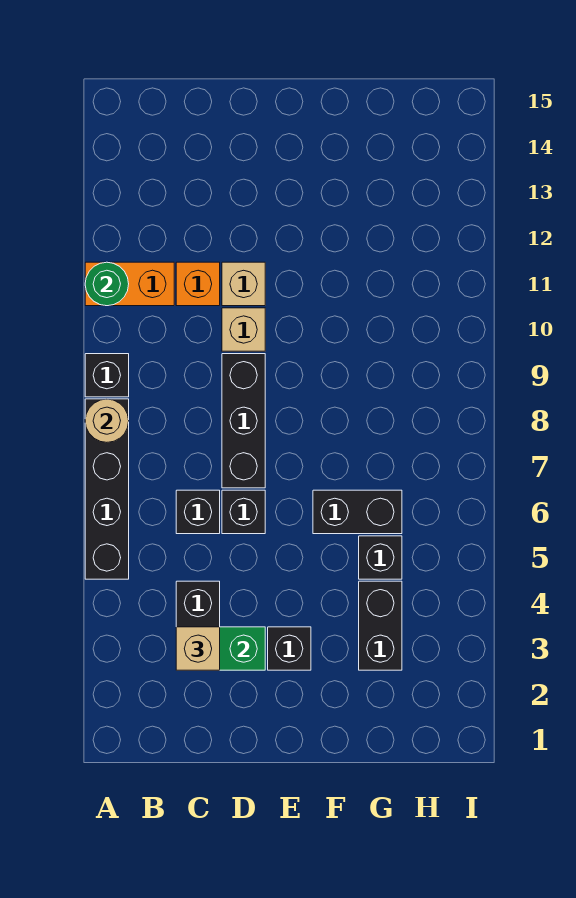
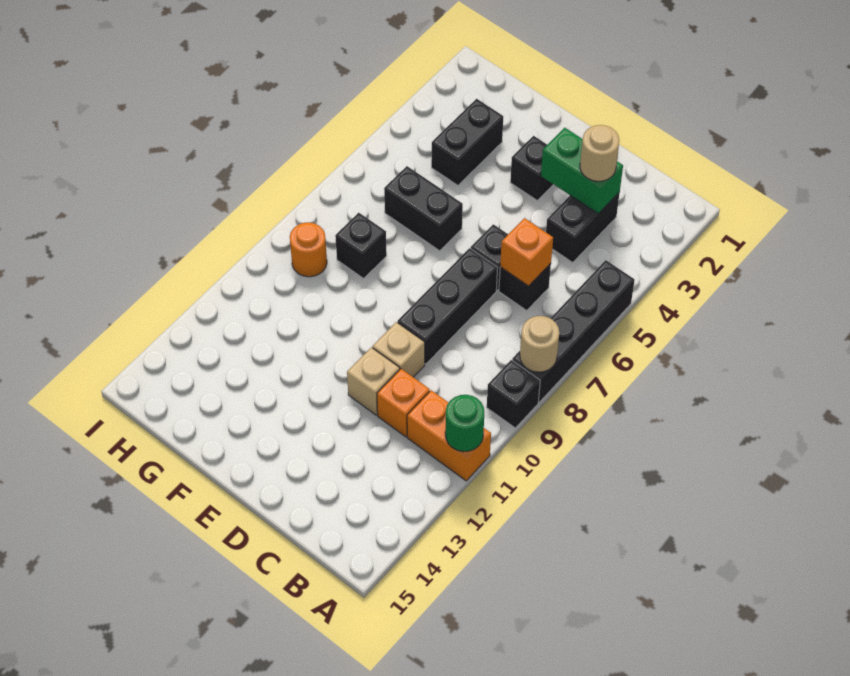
tan brick C3 level 3 -> tan round brick C3 level 3
none -> orange brick C6 level 2
black brick G5 level 1 -> black brick G8 level 1
none -> orange round brick H9 level 1

